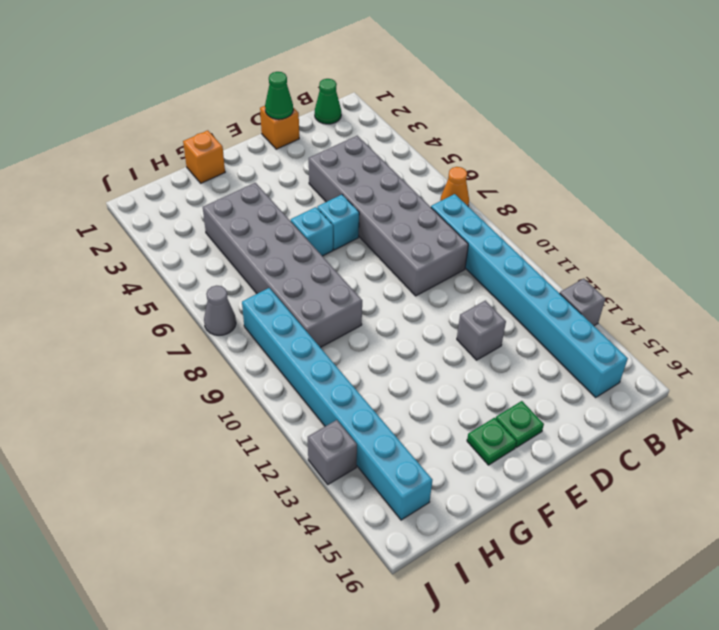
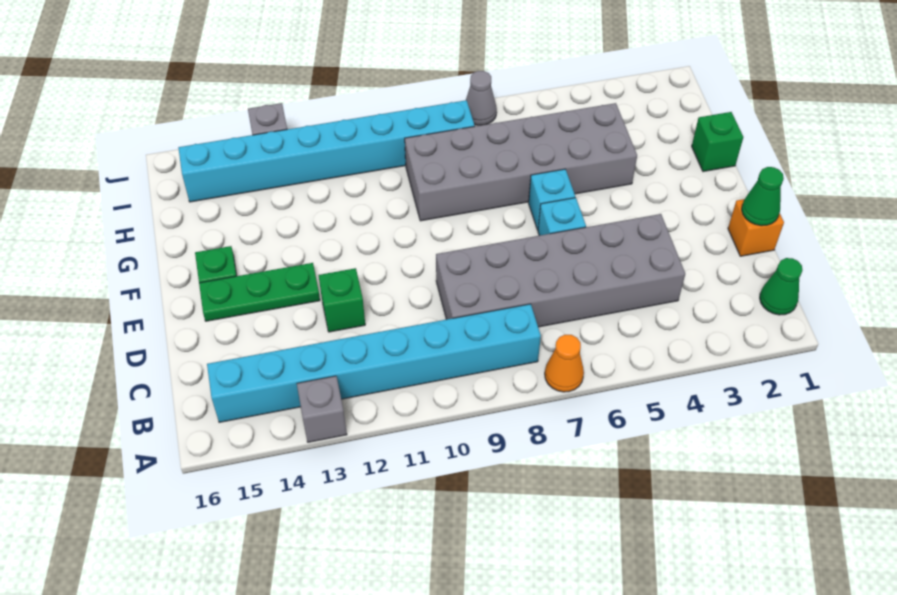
grey brick D12 level 1 -> green brick D12 level 1
green plate E15 level 1 -> green plate E13:E15 level 1
orange brick G1 level 1 -> green brick G1 level 1

